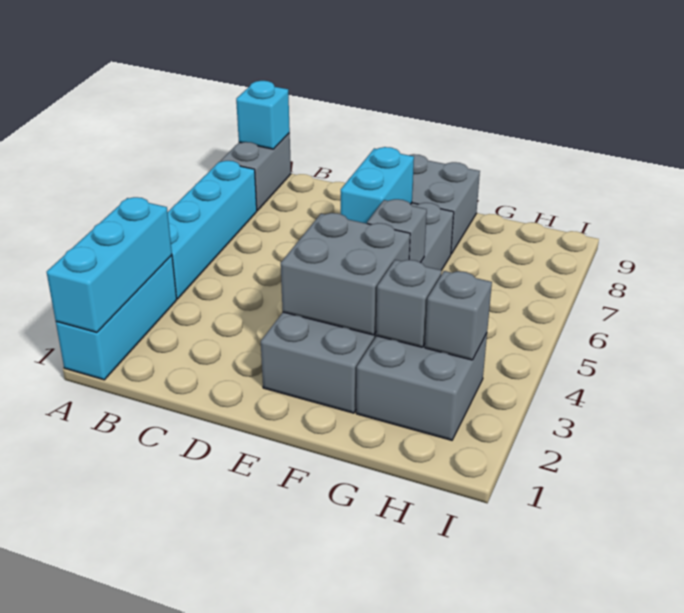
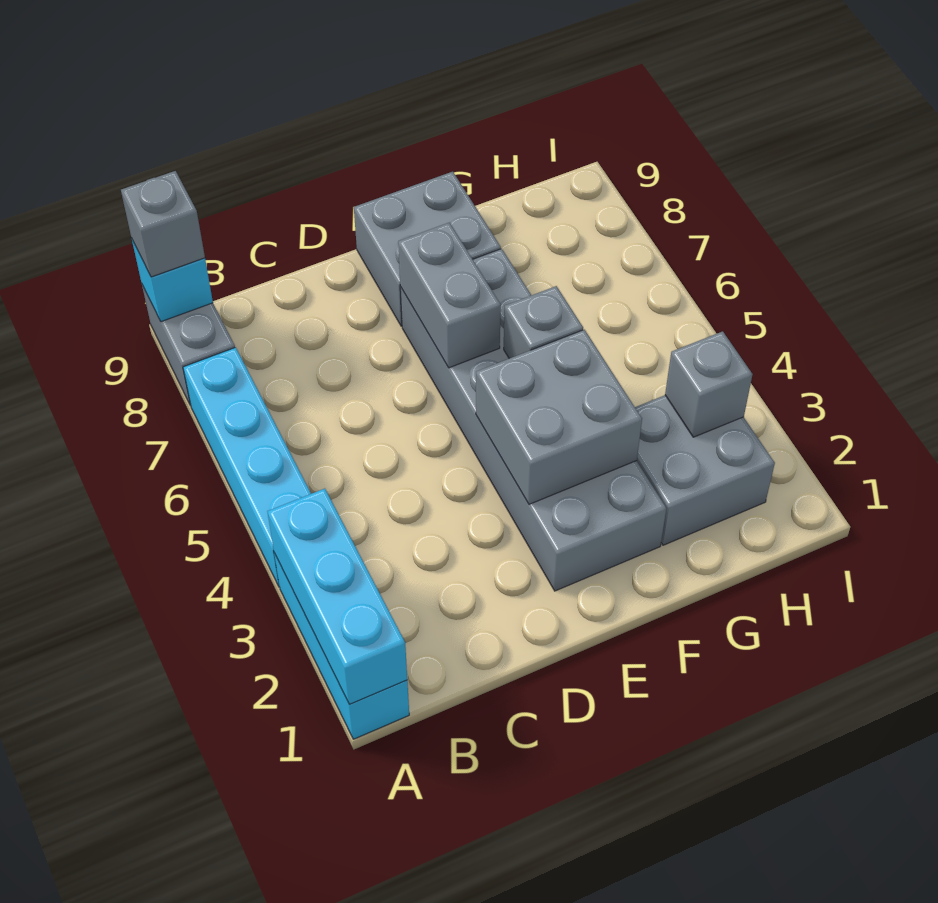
cyan brick E6:E7 level 2 -> grey brick E6:E7 level 2
grey brick G3 level 2 -> grey brick A9 level 3

